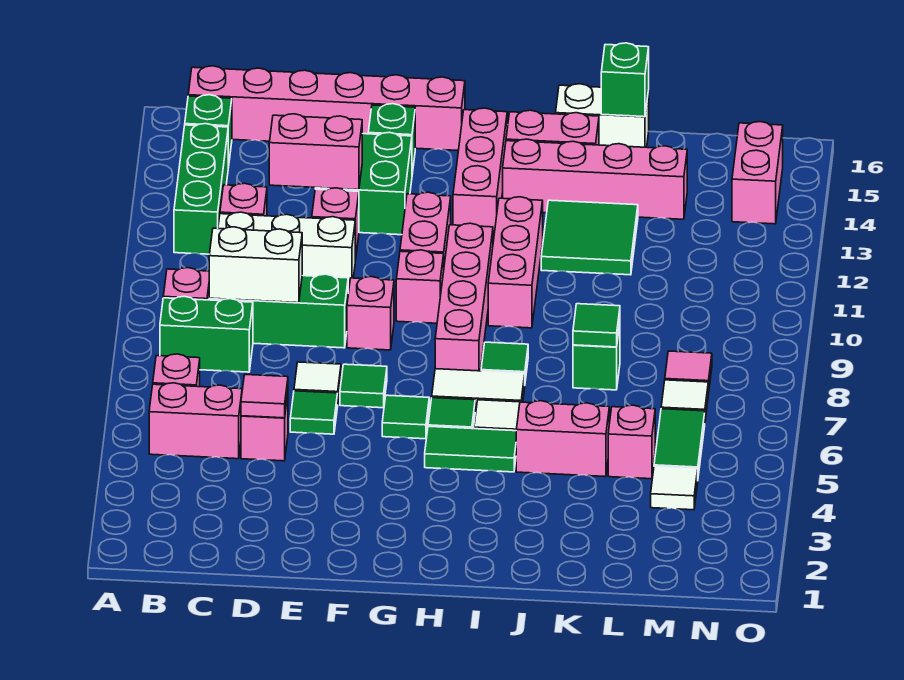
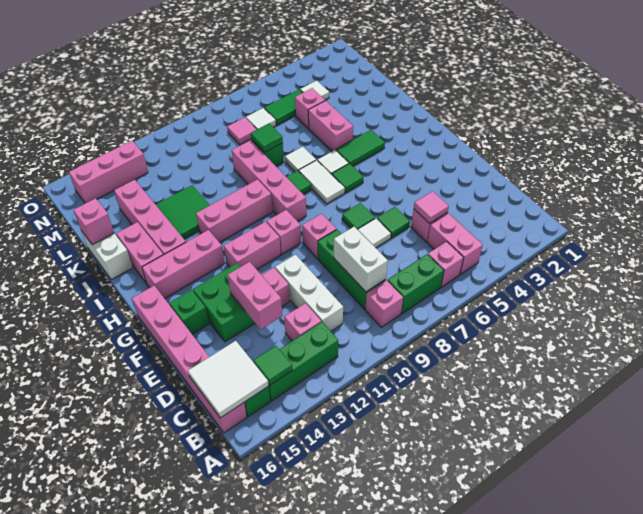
green brick B8:C8 level 1 -> green brick B7:B8 level 1
none -> white tile B15:C16 level 2
green tile G6 level 1 -> green tile B14 level 2
green tile H5:I5 level 1 -> green tile I4:I5 level 1
pink brick H8:H11 level 1 -> pink brick H9:K9 level 1
none -> white tile J7 level 1
green brick K16 level 2 -> pink brick K16 level 2
pink brick N14:N15 level 1 -> pink brick N13:N15 level 1

